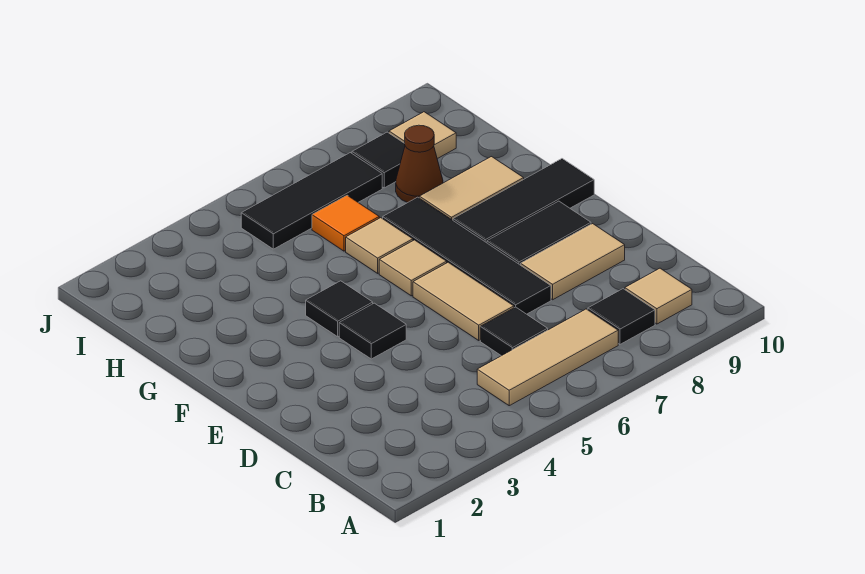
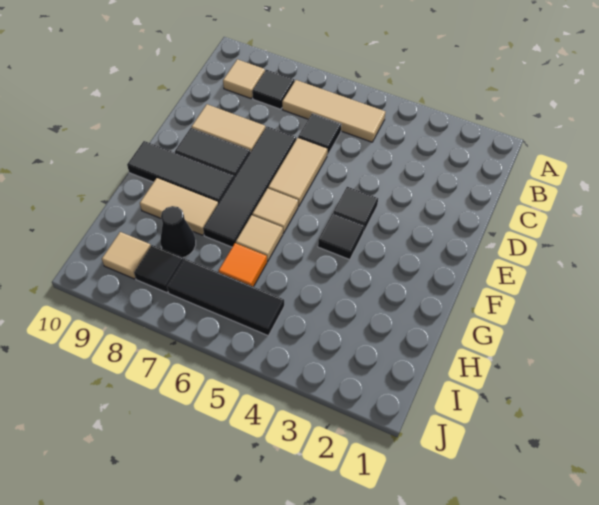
brown cone H8 level 1 -> black cone H8 level 1

